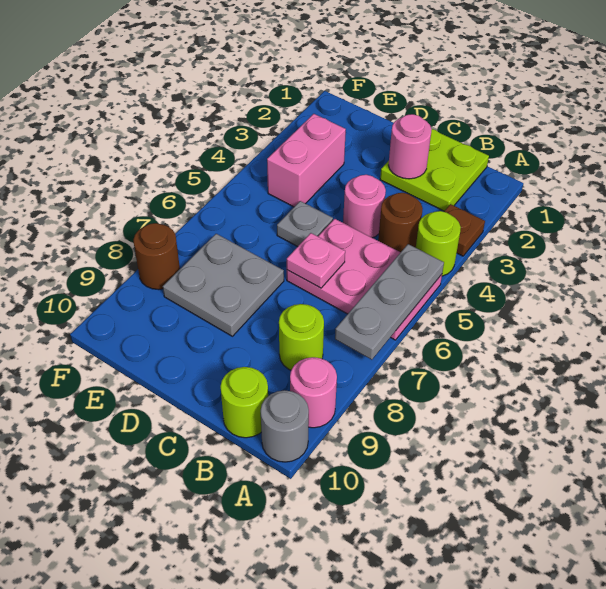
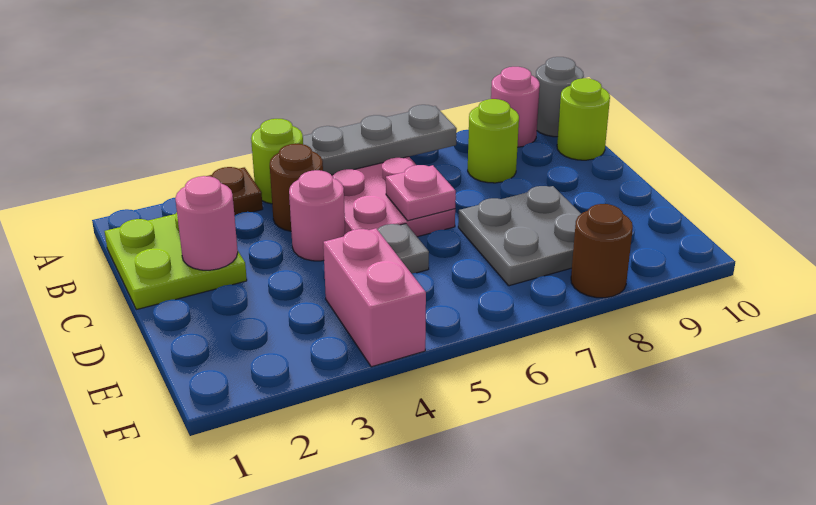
pink brick E3:E4 level 1 -> pink brick E4:F4 level 1

